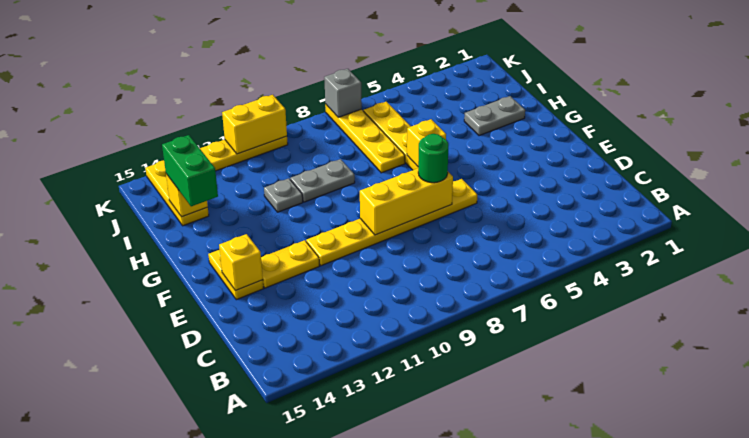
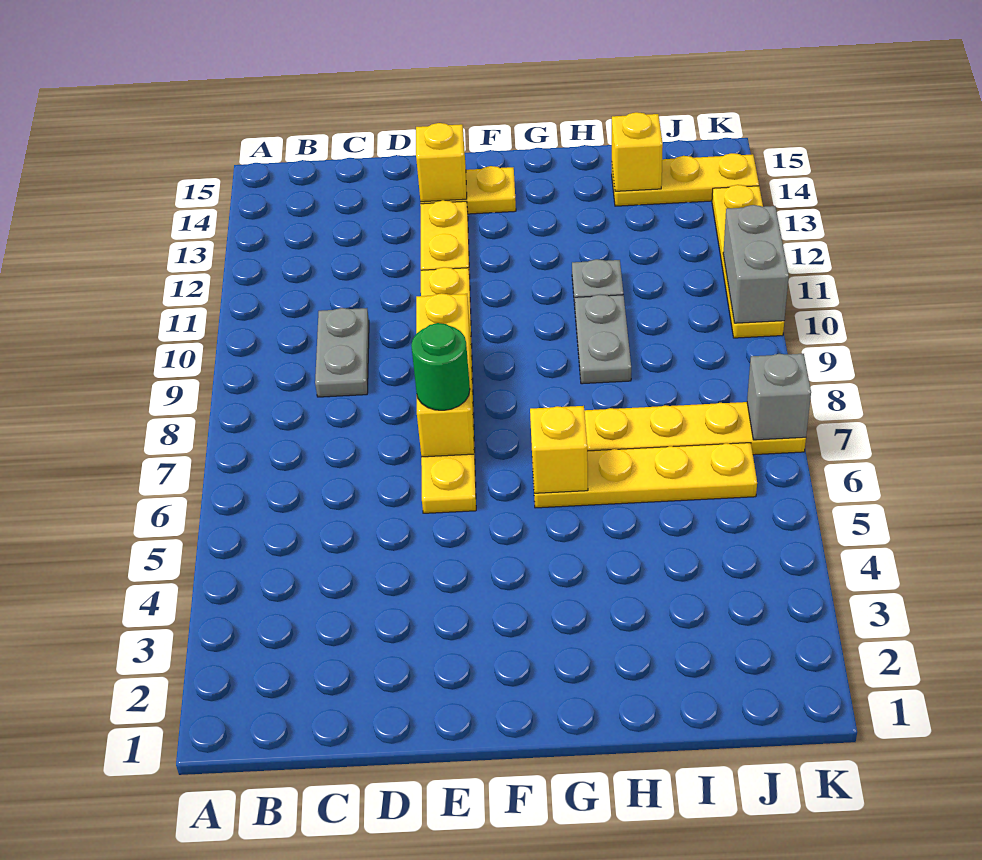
grey plate H2:H3 level 1 -> grey plate C9:C10 level 1
green brick H14:I14 level 3 -> none
yellow brick K10:K11 level 2 -> grey brick K10:K11 level 2

